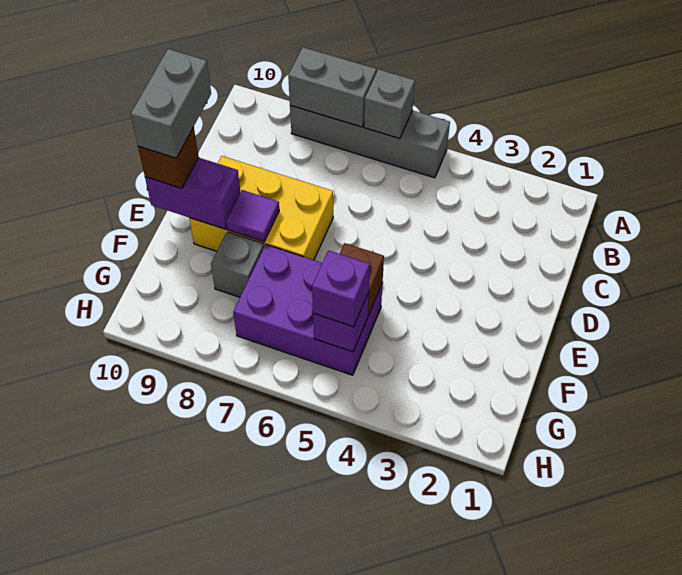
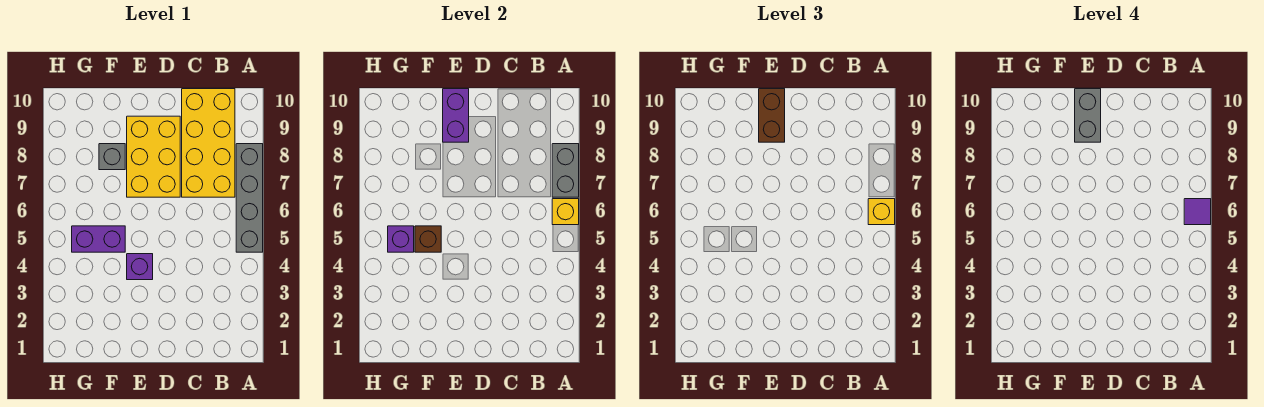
grey brick A6 level 2 -> yellow brick A6 level 2
none -> yellow brick A6 level 3
none -> yellow brick B7:C10 level 1
grey brick D10:E10 level 4 -> grey brick E9:E10 level 4
purple tile E8 level 2 -> purple tile A6 level 4
brown brick E10 level 3 -> brown brick E9:E10 level 3
purple brick F5:G7 level 1 -> purple brick F5:G5 level 1
purple brick G5 level 3 -> purple brick E4 level 1

